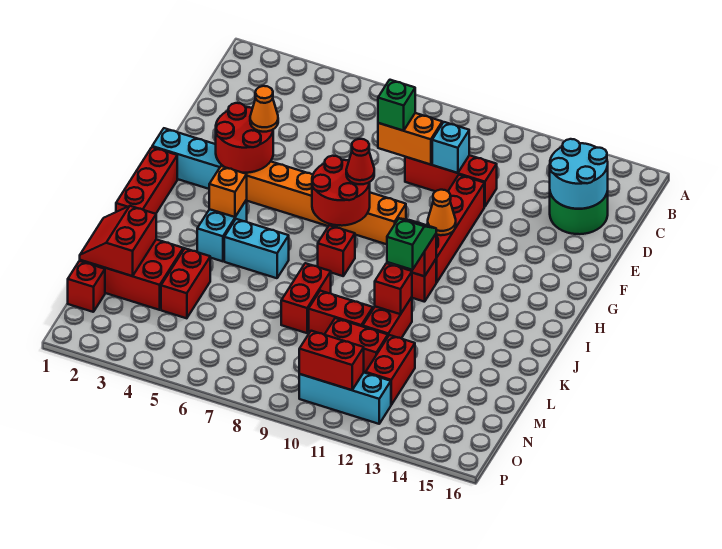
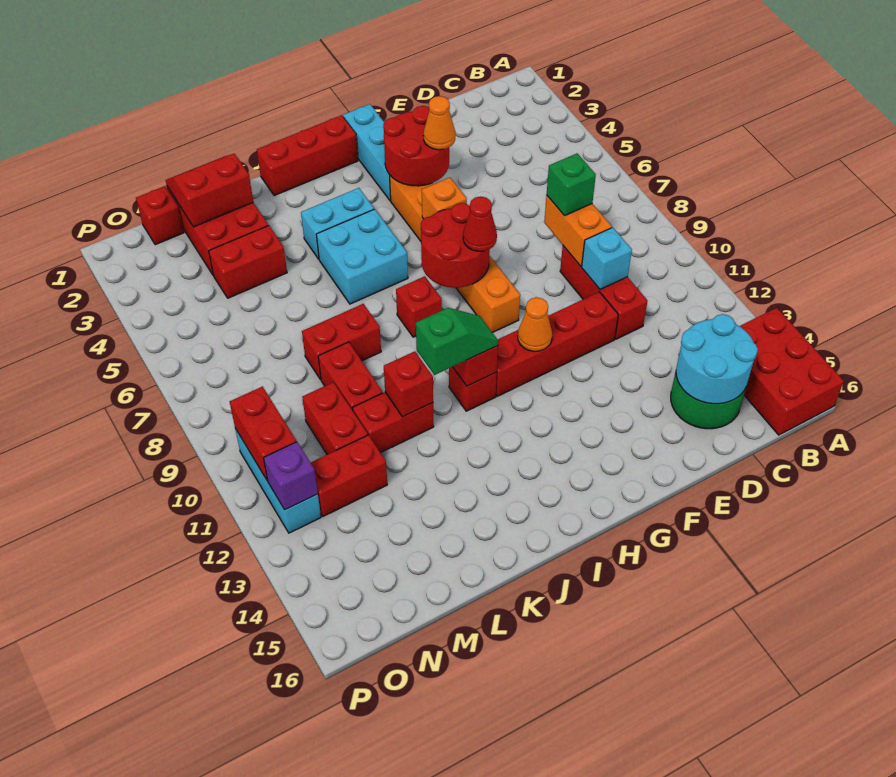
none -> red brick A14:B16 level 1
orange brick I4 level 2 -> orange brick G6 level 2
cyan brick J5:J6 level 1 -> cyan brick I5:J6 level 1
none -> purple brick O12 level 2

